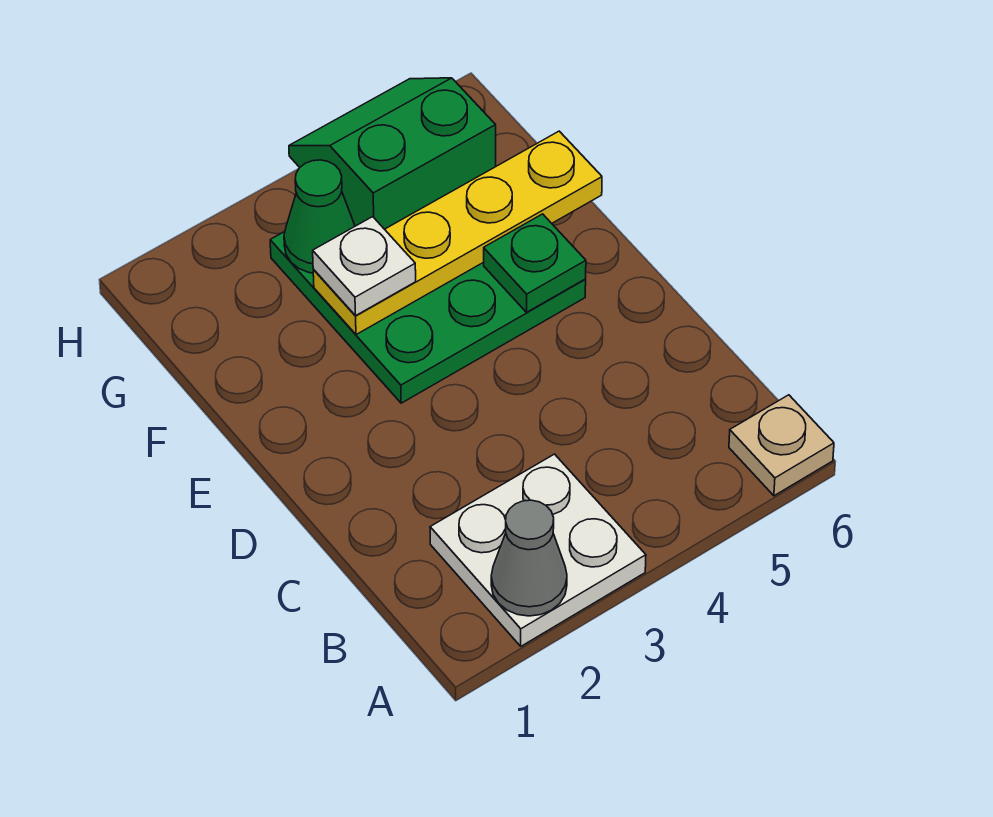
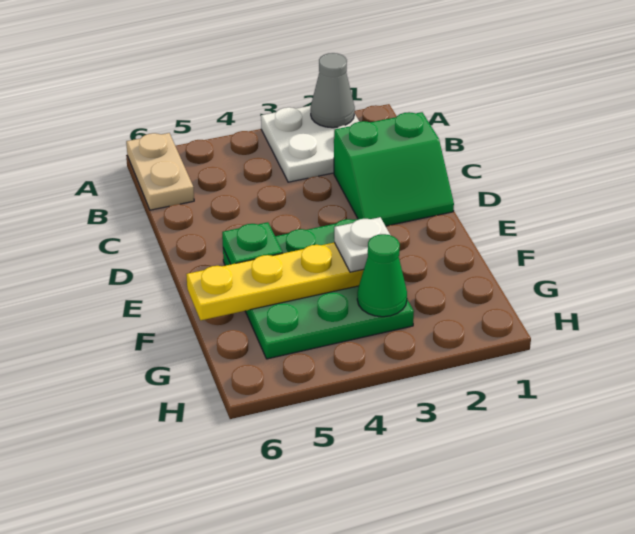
tan plate A6 level 1 -> tan plate A6:B6 level 1
green slope G4:H5 level 2 top G -> green slope C1:D2 level 1 top C

